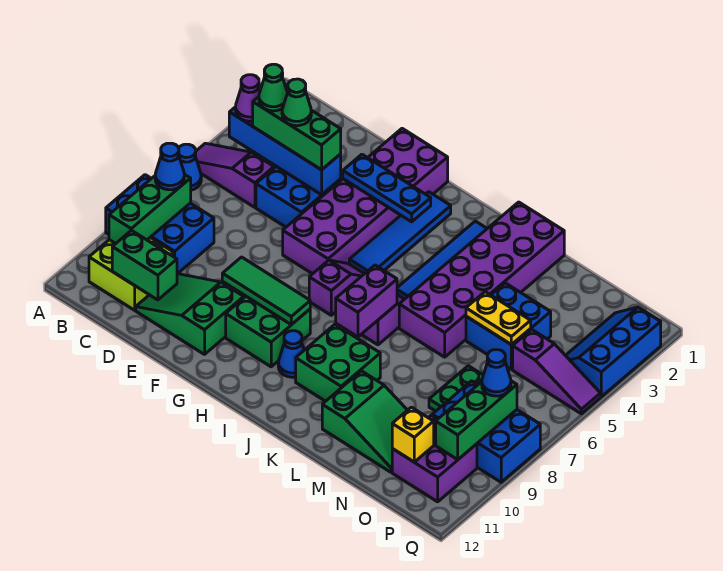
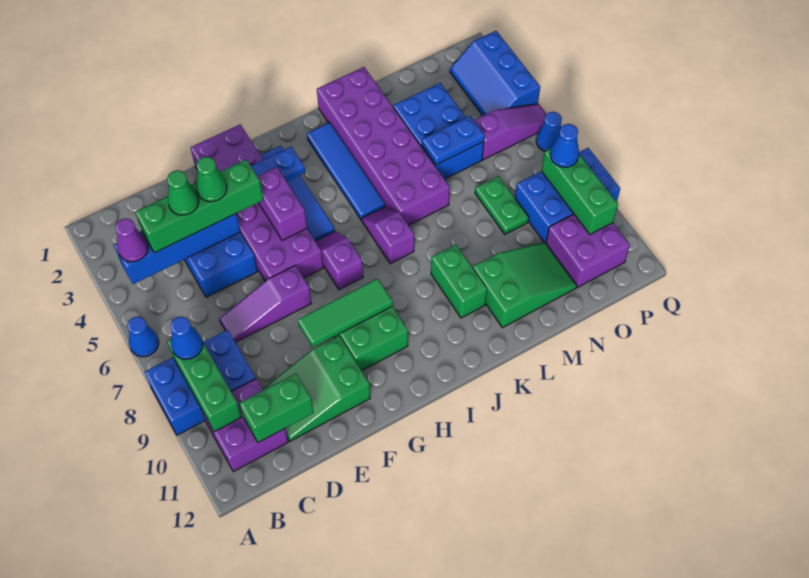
purple slope A5:C5 level 1 top C -> purple slope D7:F7 level 1 top F
lime brick B10:C11 level 1 -> purple brick B10:C11 level 1
green brick C4:E4 level 3 -> green brick C4:F4 level 3
green cone C4 level 4 -> green cone E4 level 4
blue cone I10 level 1 -> blue cone Q6 level 1
purple brick J7:J8 level 2 -> purple brick G4:G5 level 2
green brick J9:K10 level 1 -> green brick K9:K10 level 1
blue brick M4:N5 level 1 -> blue brick M3:N5 level 1
yellow plate M5:N5 level 2 -> blue plate M5:N5 level 2
yellow brick O11 level 2 -> none

